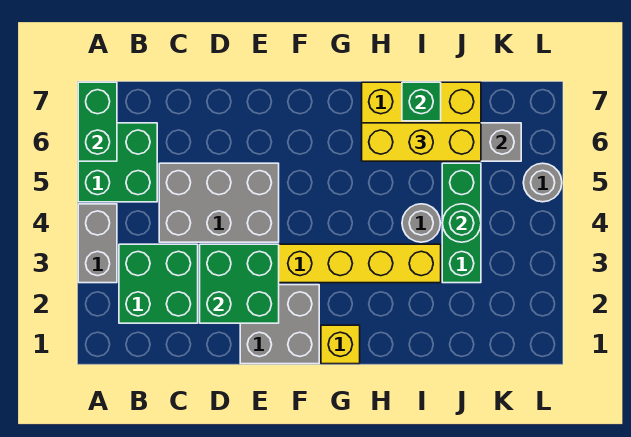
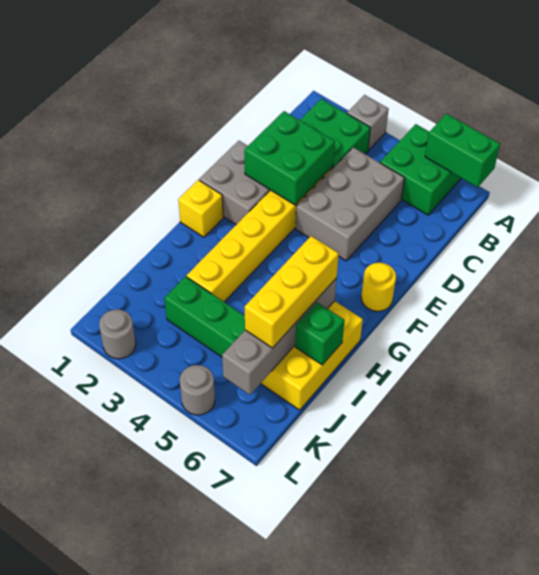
grey brick A3:A4 level 1 -> grey brick A3 level 1
none -> yellow round brick F7 level 1
grey round brick I4 level 1 -> grey round brick L2 level 1
green round brick J4 level 2 -> none

